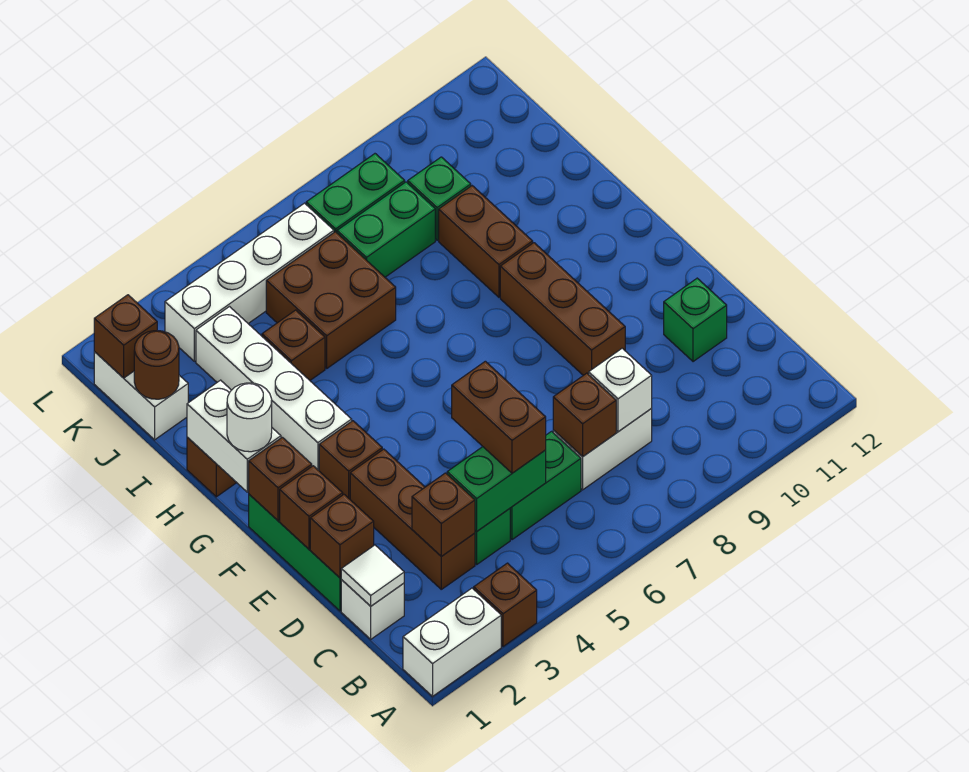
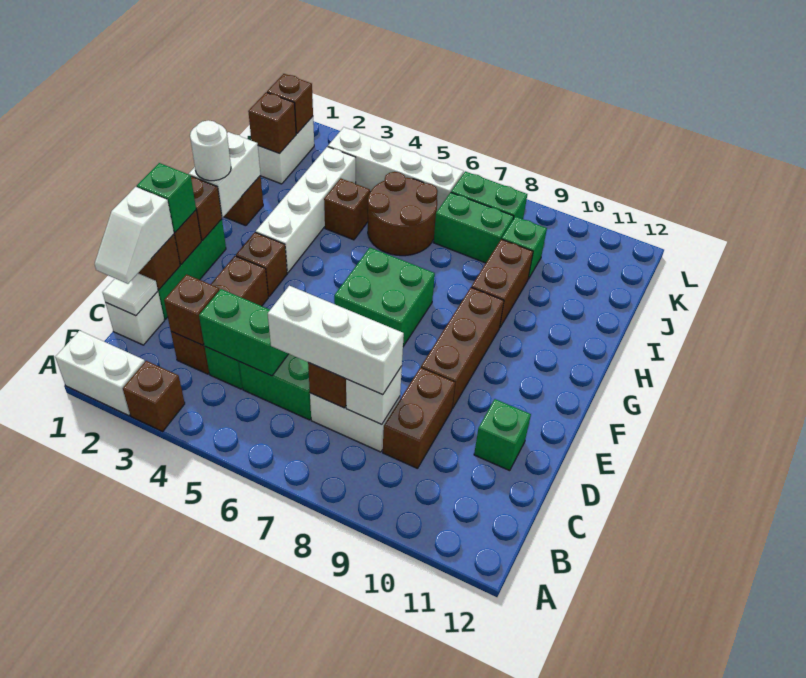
none -> white slope C1:D1 level 3 top D
brown brick C5:D5 level 3 -> brown brick C9:D9 level 1
none -> white brick C6:C8 level 3
none -> green brick E1 level 3
none -> green brick F6:G7 level 1
brown brick I5:J6 level 1 -> brown round brick I5:J6 level 1
brown round brick J1 level 2 -> brown brick J1 level 2

